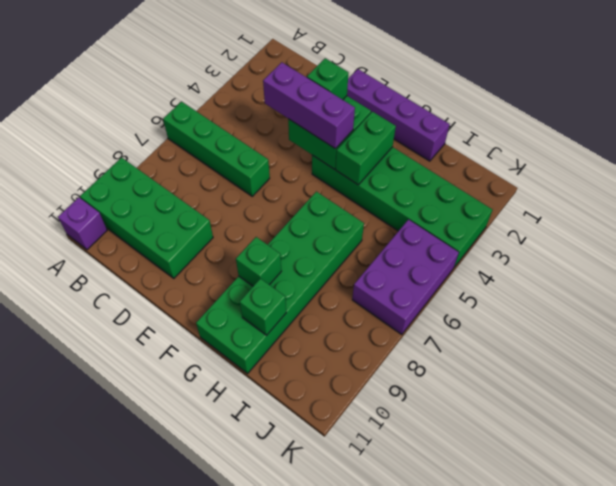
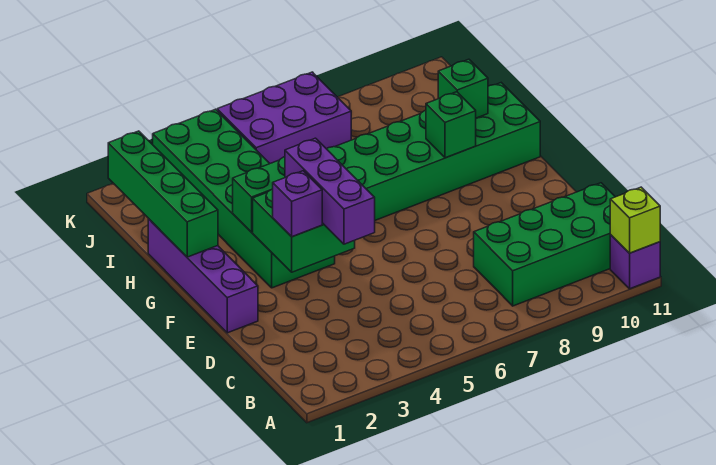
green brick A6:D6 level 1 -> green brick G1:J1 level 2
green brick A9:D10 level 1 -> green brick B8:C11 level 1
none -> lime brick A11 level 2
green brick E3 level 3 -> purple brick E3 level 3

